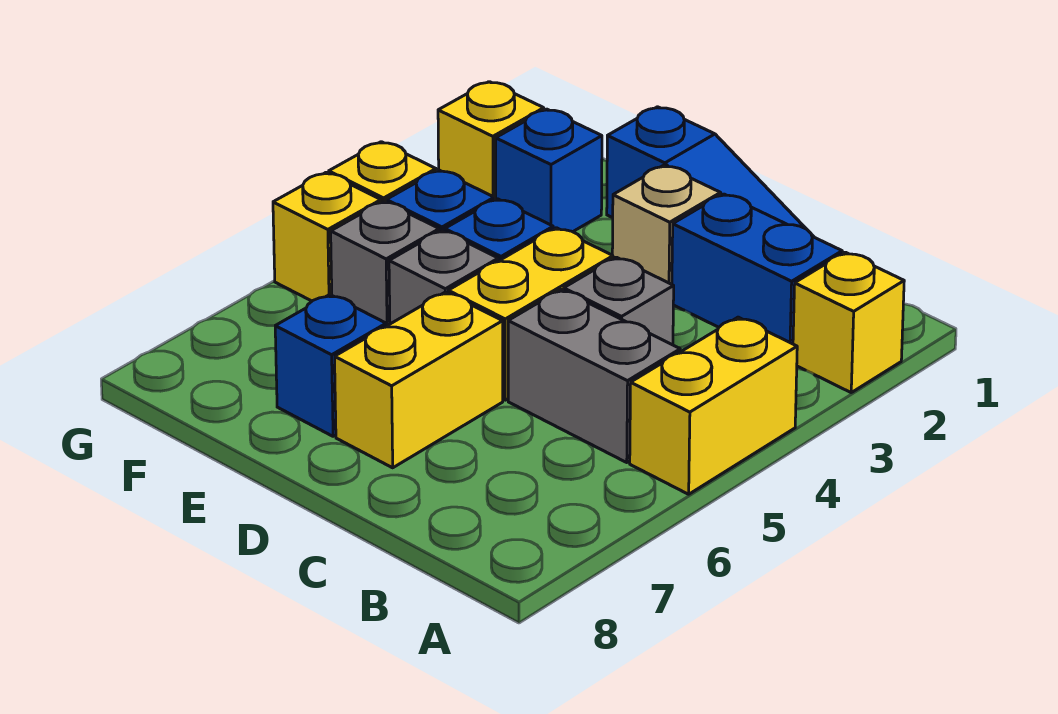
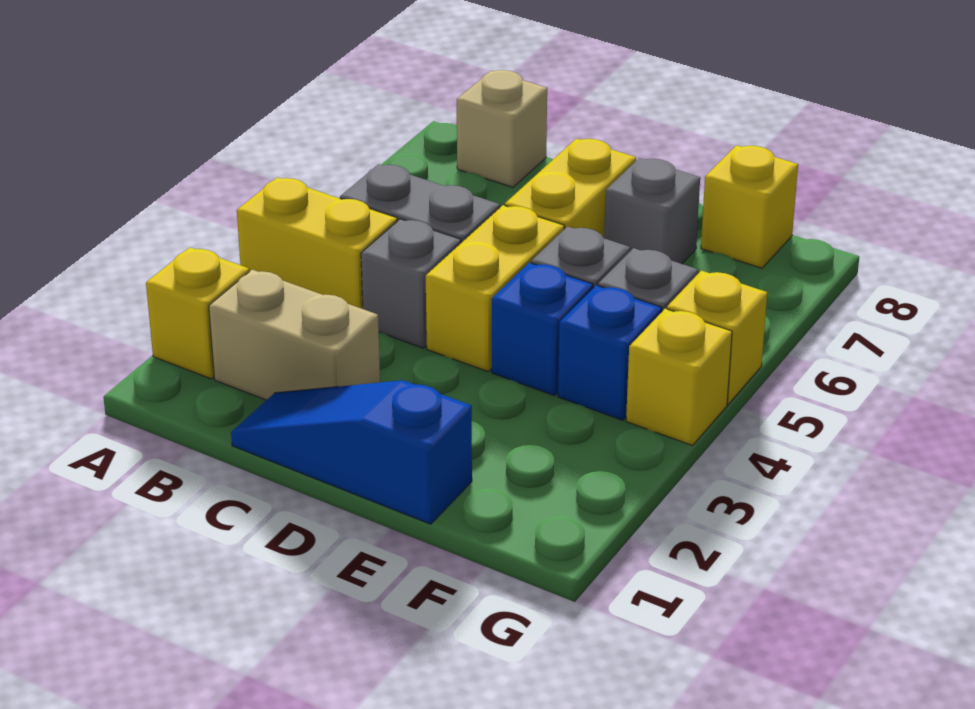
yellow brick A4:A5 level 1 -> yellow brick A4:B4 level 1
blue brick B2:C2 level 1 -> tan brick B2:C2 level 1
tan brick D2 level 1 -> tan brick B8 level 1
blue brick E7 level 1 -> grey brick E7 level 1
blue brick F2 level 1 -> none
yellow brick G2 level 1 -> yellow brick F8 level 1

